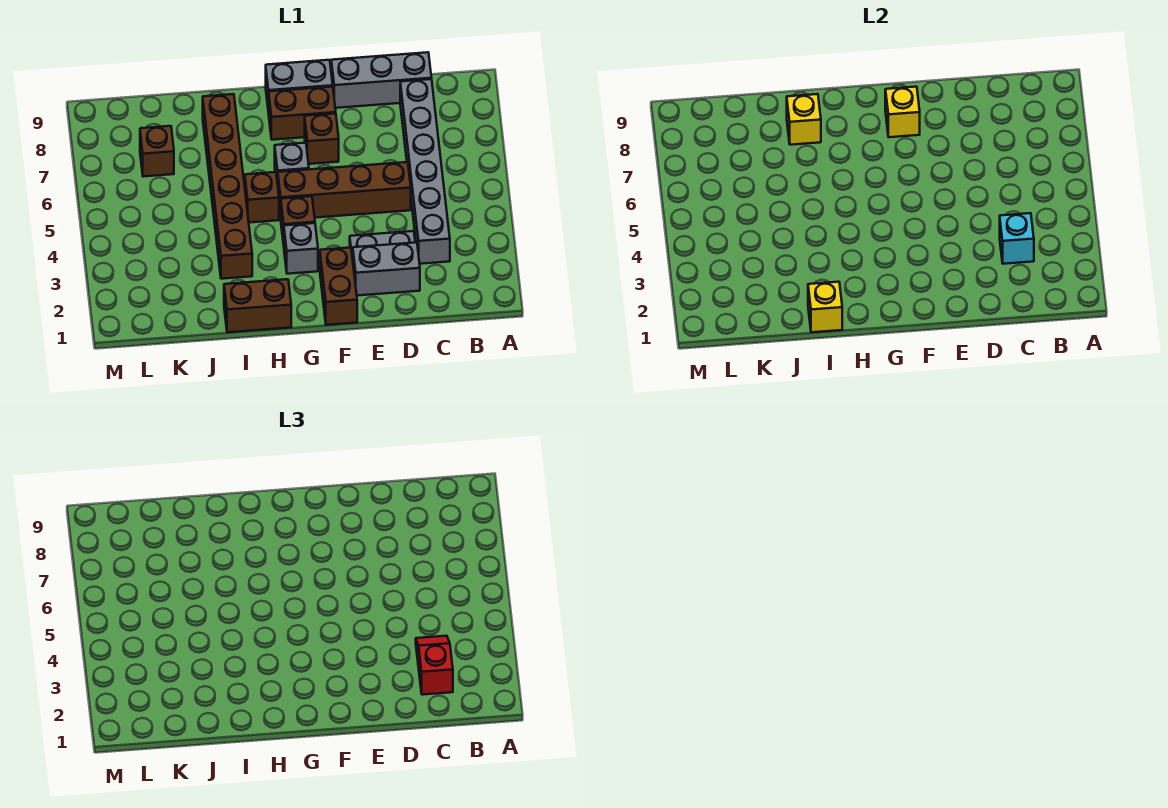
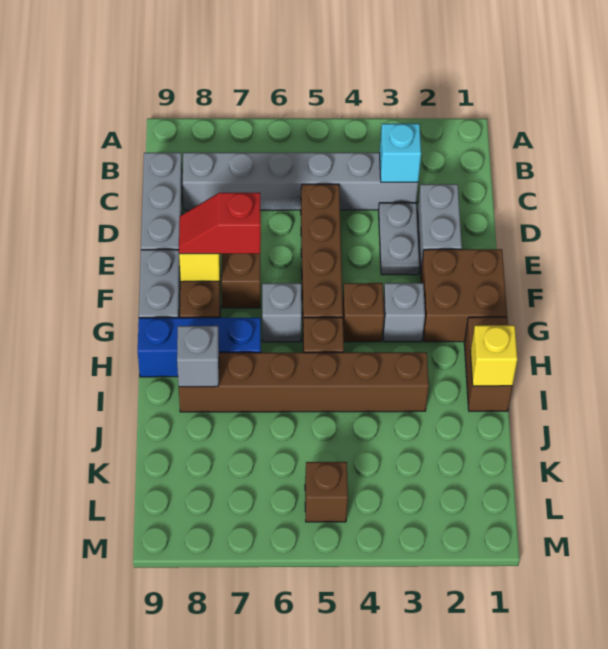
red slope C2:C3 level 3 top 2 -> red slope F7:F8 level 3 top 7
brown brick F1:F2 level 1 -> brown brick F1:G2 level 1
none -> blue brick H7:H9 level 1
yellow brick I8 level 2 -> grey brick I8 level 2
brown brick K7 level 1 -> brown brick L5 level 1

